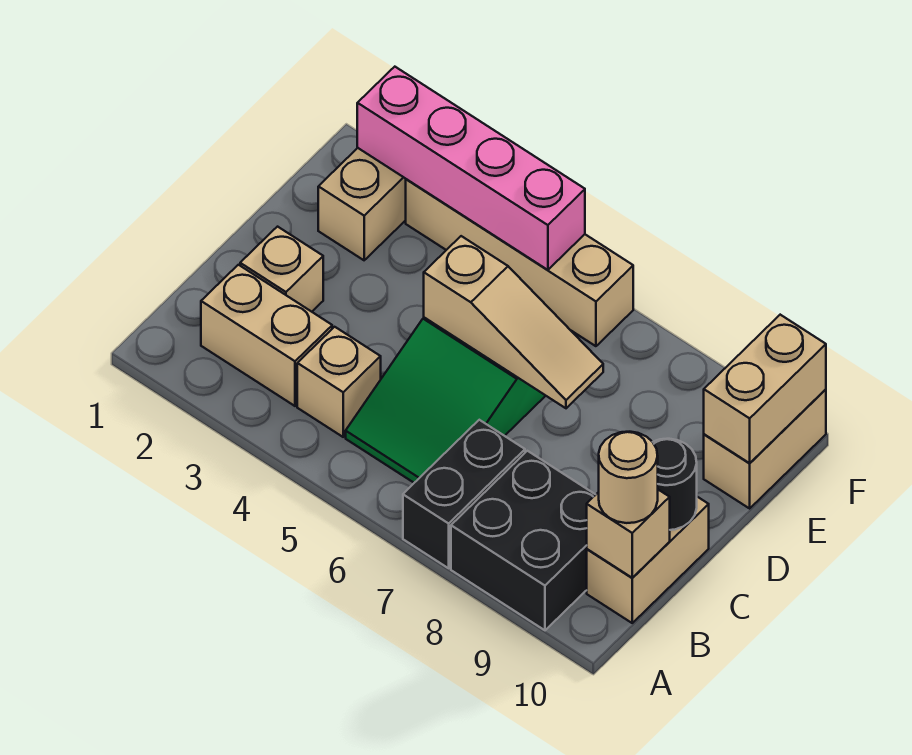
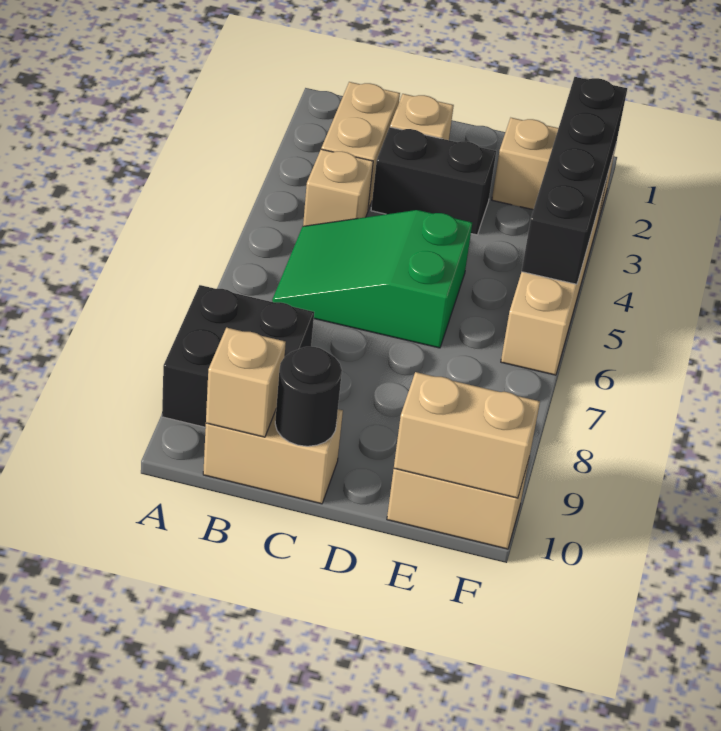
black brick A7:B7 level 1 -> black brick C3:D3 level 1
tan round brick B10 level 3 -> none
tan slope D5:D7 level 2 top 5 -> none
pink brick F2:F5 level 2 -> black brick F2:F5 level 2

